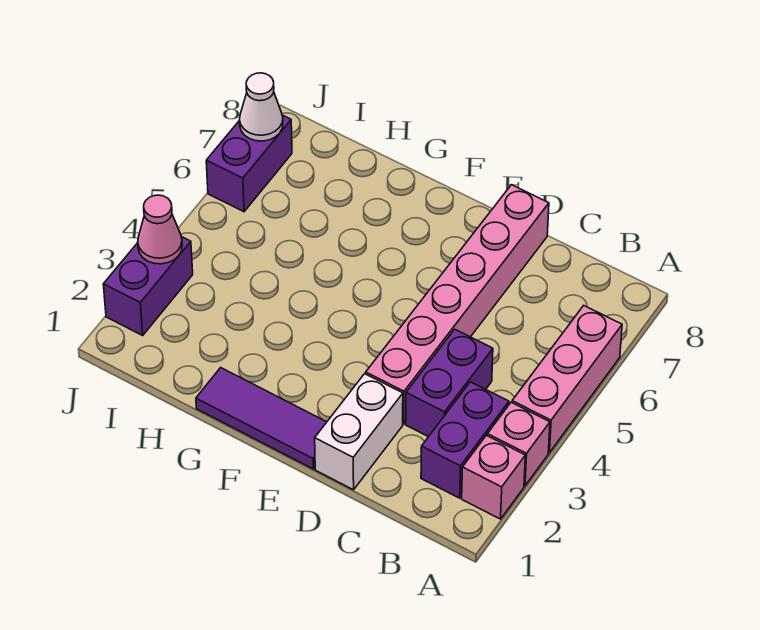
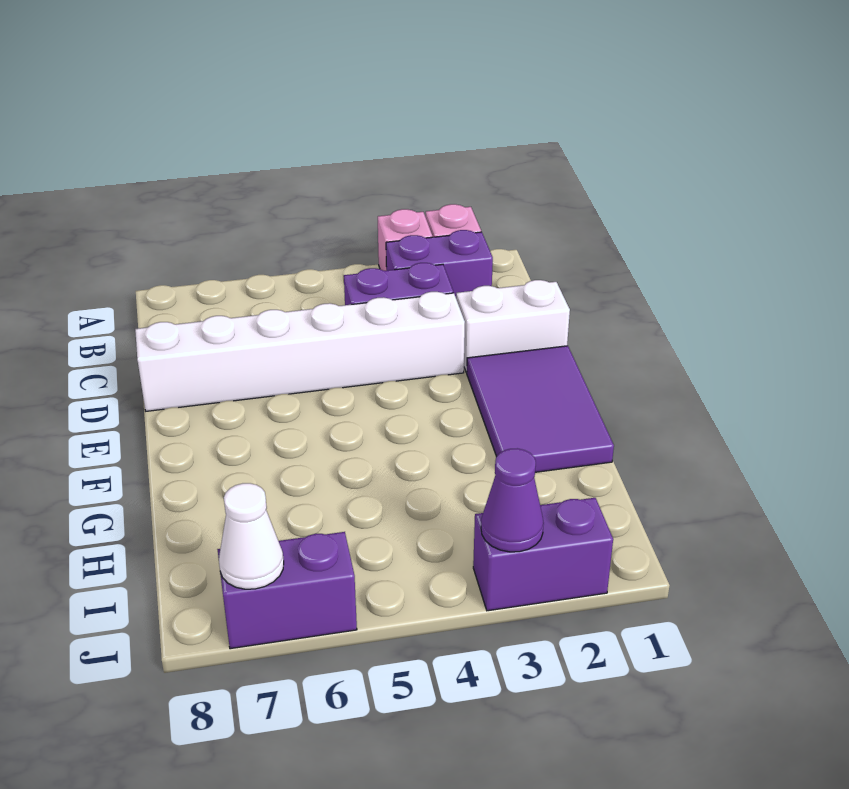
pink brick A4:A6 level 1 -> none
pink brick D3:D8 level 1 -> white brick D3:D8 level 1
purple tile E1:G1 level 1 -> purple tile E1:G2 level 1
pink cone J3 level 2 -> purple cone J3 level 2

